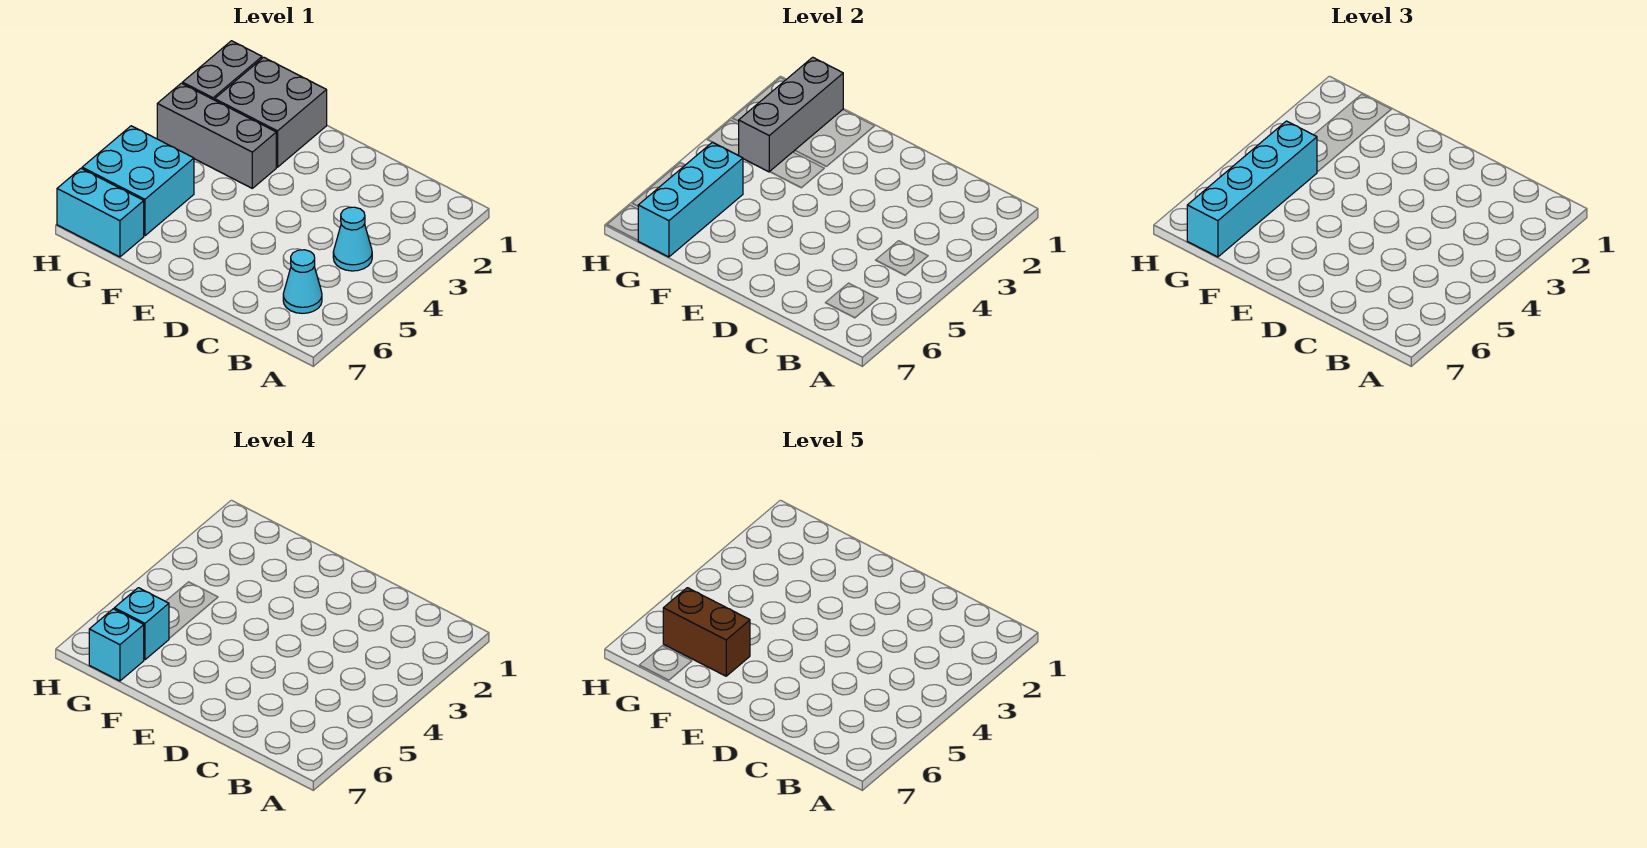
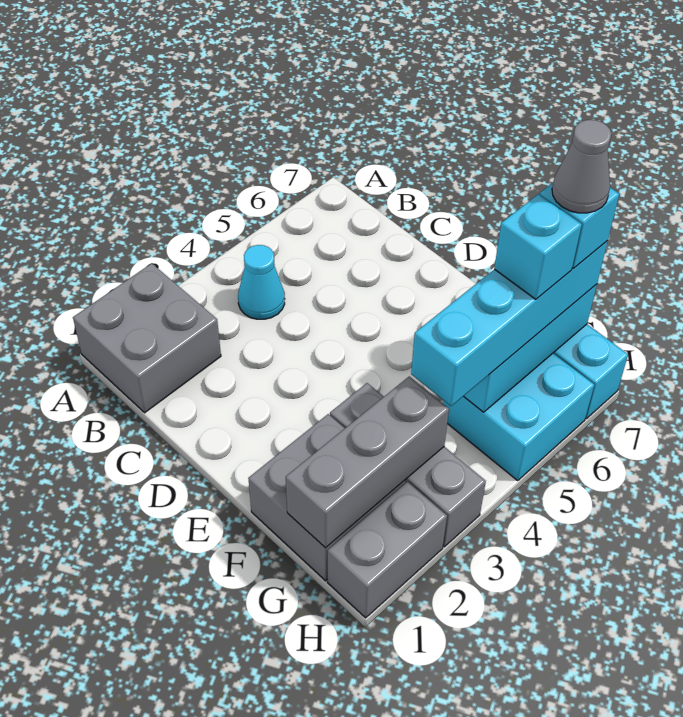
none -> grey brick A1:B2 level 1
cyan cone B6 level 1 -> none
brown brick F6:G6 level 5 -> none
none -> grey cone G7 level 5

